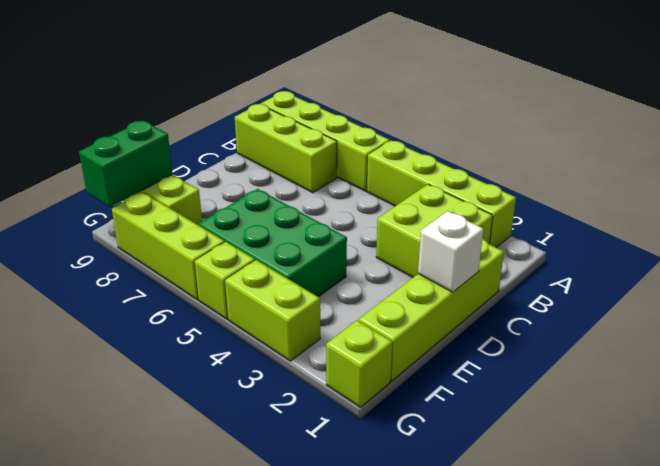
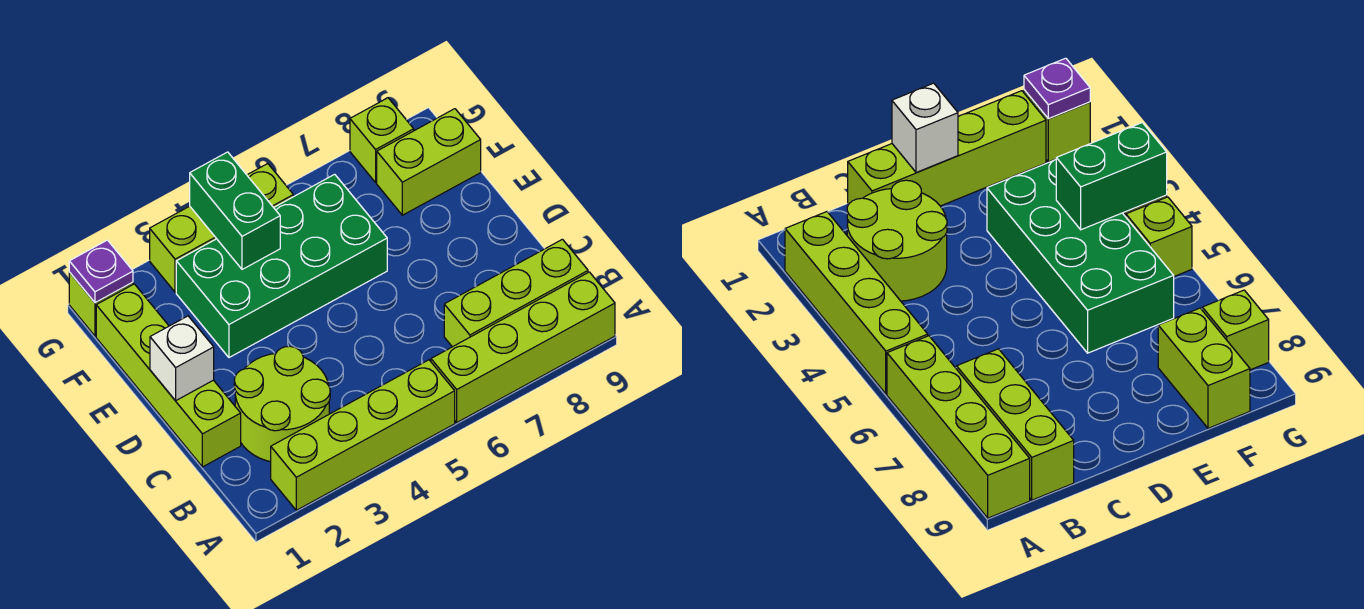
lime brick B2:C3 level 1 -> lime round brick B2:C3 level 1
green brick E4:F6 level 1 -> green brick E3:F6 level 1
green brick F9:G9 level 2 -> green brick F4:G4 level 2
none -> purple plate G1 level 2
lime brick G6:G8 level 1 -> lime brick G8 level 1

